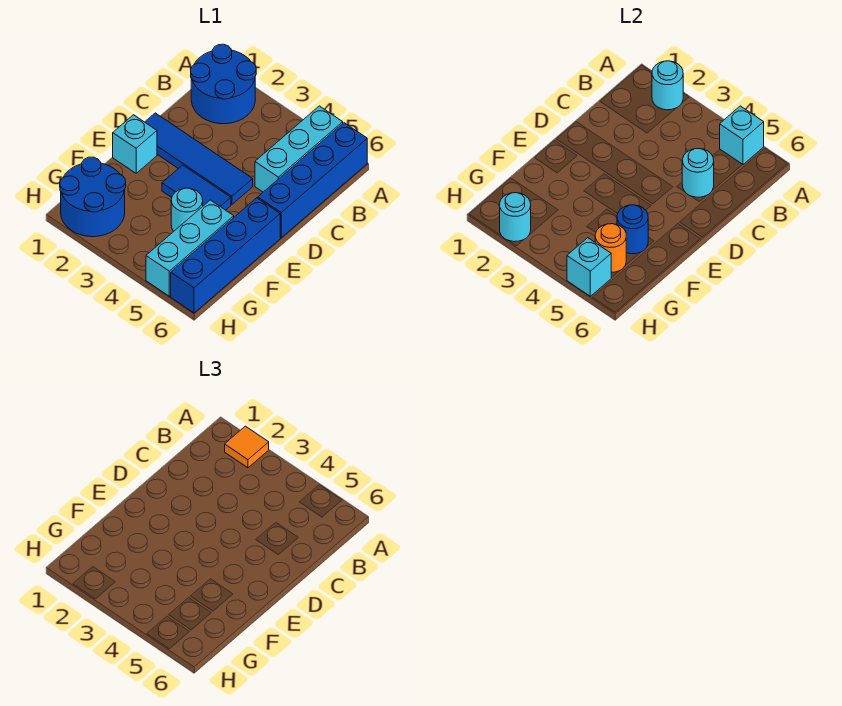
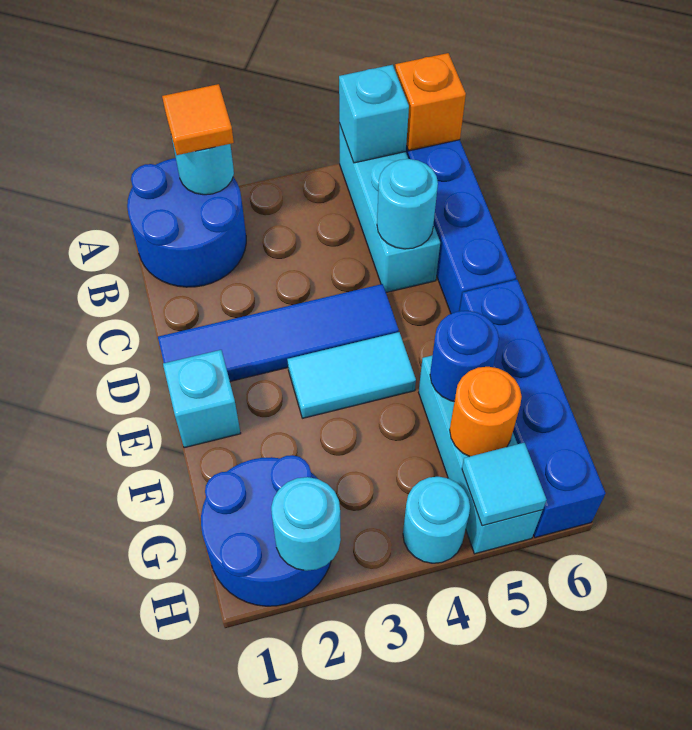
none -> orange brick A6 level 2
blue tile E3:E4 level 1 -> cyan tile E3:E4 level 1
cyan round brick F4 level 1 -> cyan round brick H4 level 1
cyan brick H5 level 2 -> cyan tile H5 level 2

